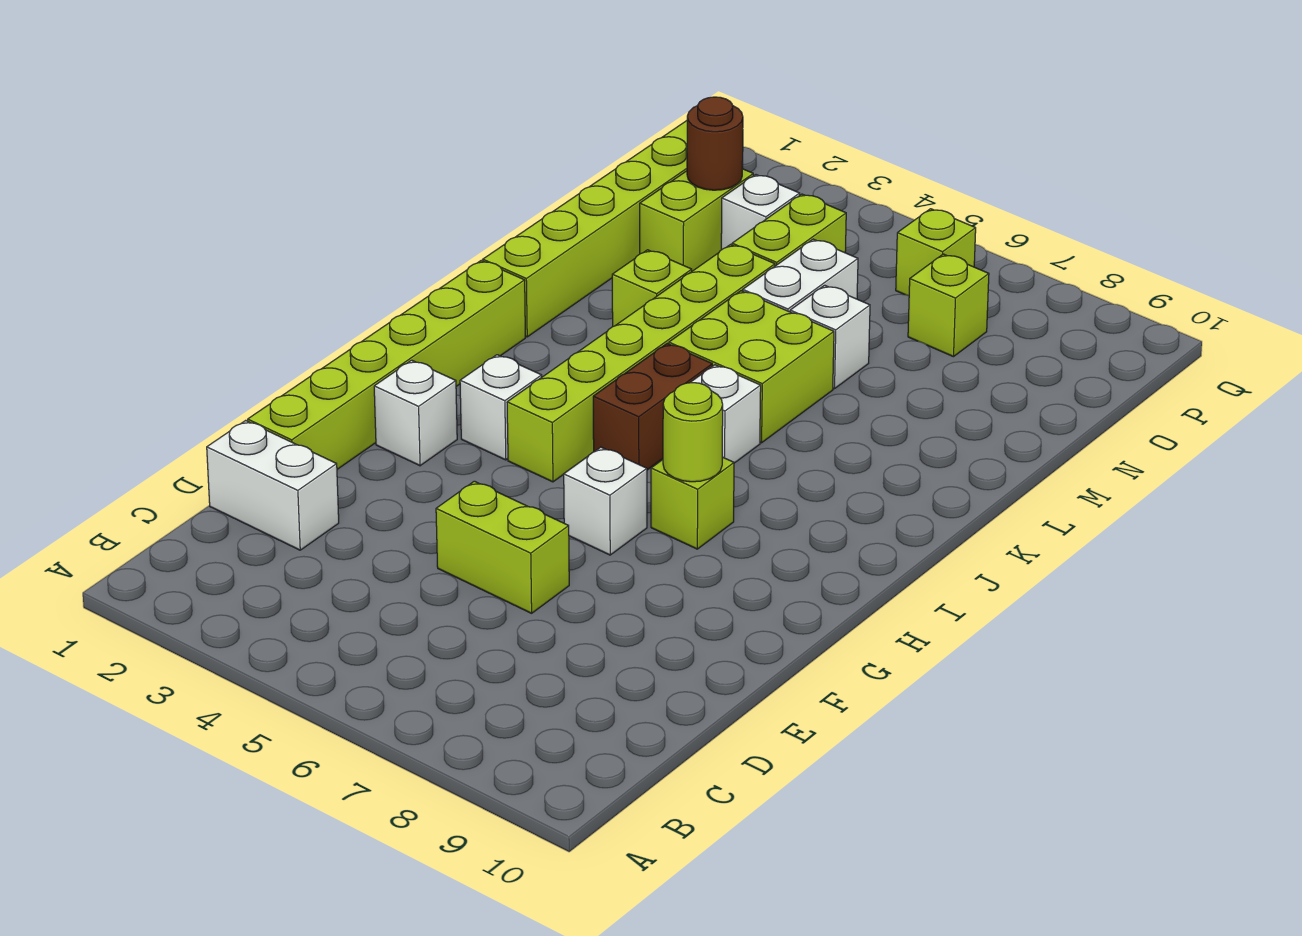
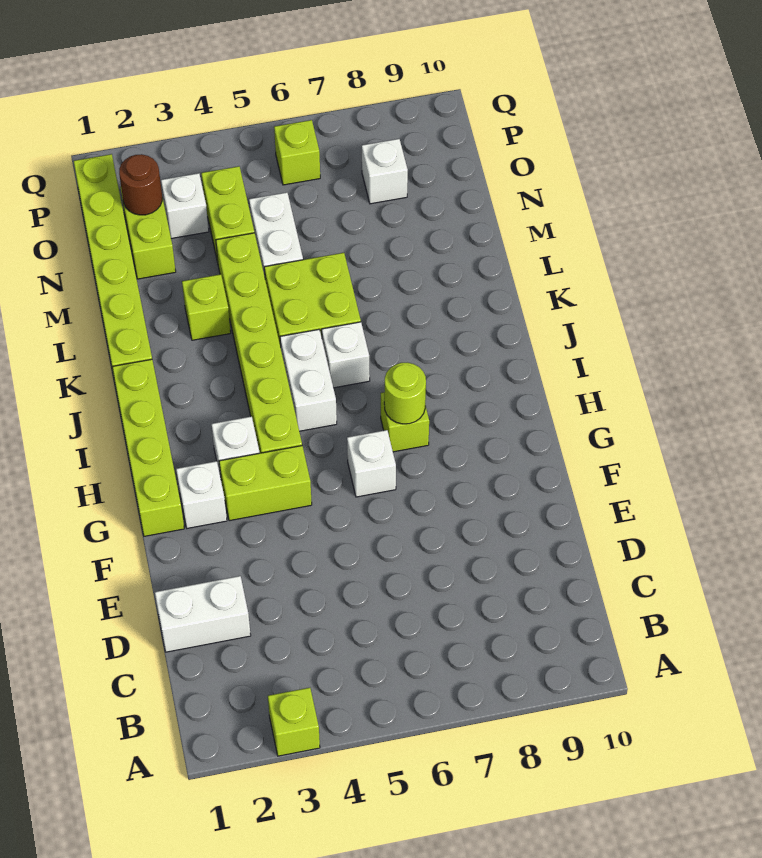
lime brick E1:J1 level 1 -> lime brick G1:J1 level 1
lime brick E5:E6 level 1 -> lime brick G3:G4 level 1
brown brick I5:J5 level 1 -> white brick I5:J5 level 1
white brick M6 level 1 -> white brick O8 level 1
lime brick O7 level 1 -> lime brick A3 level 1

